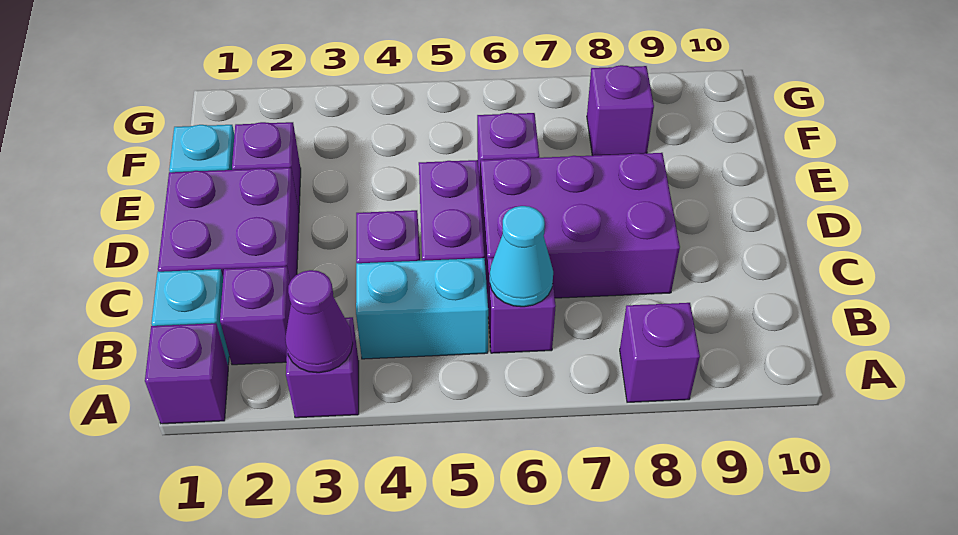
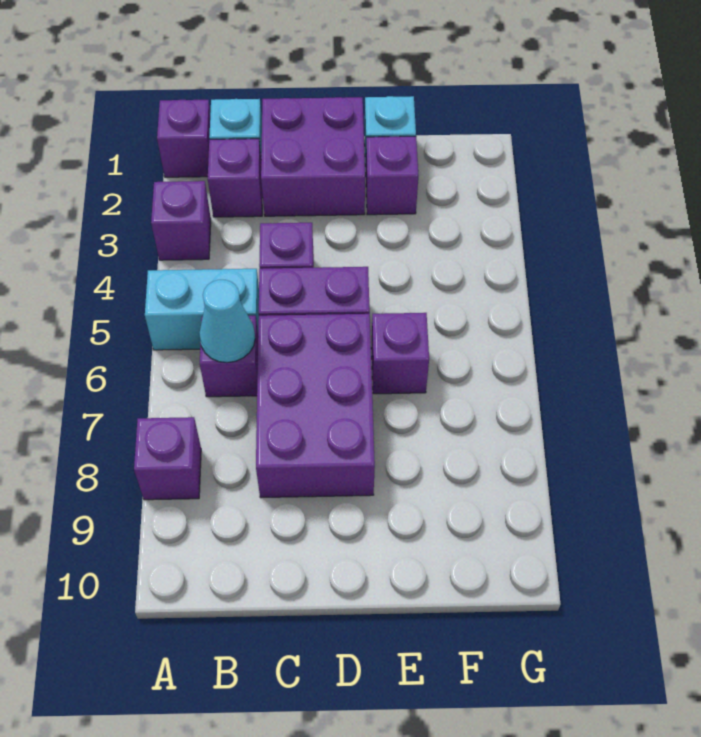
purple cone A3 level 2 -> none
cyan brick B4:B5 level 1 -> cyan brick A5:B5 level 1
purple brick F8 level 1 -> none

